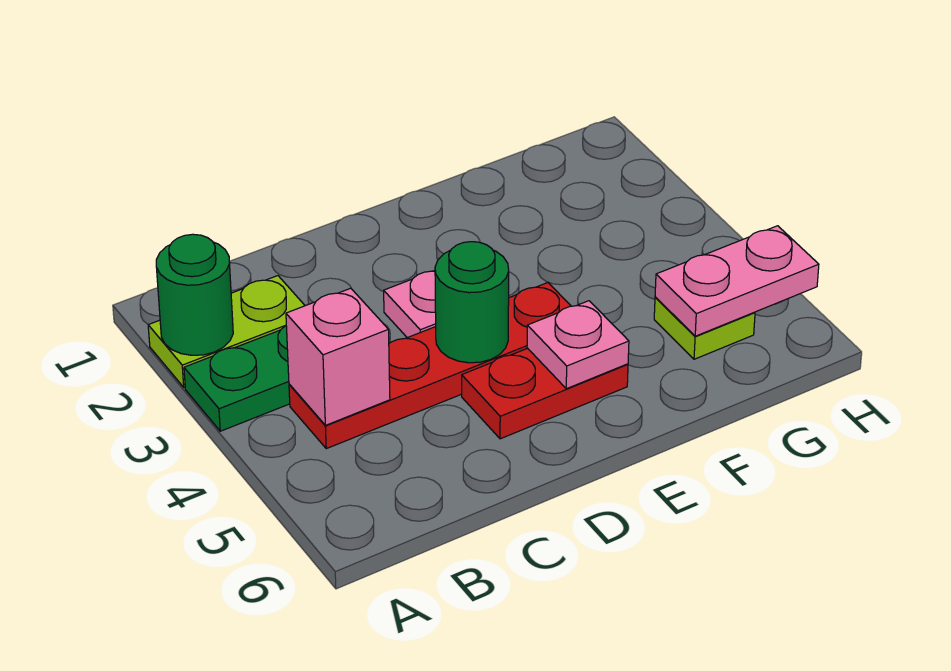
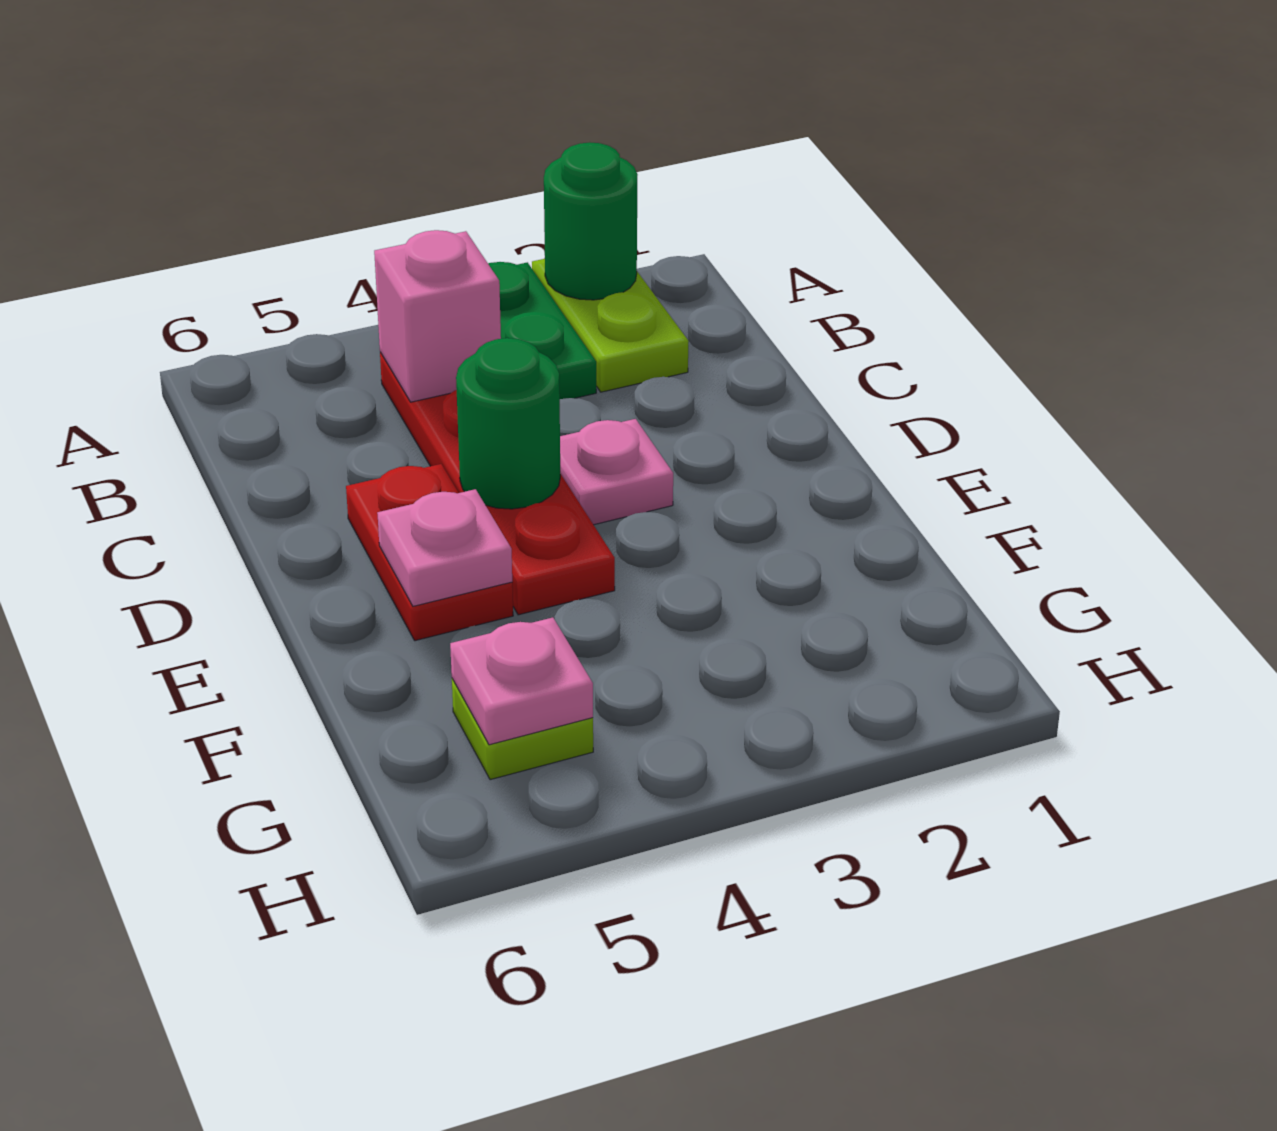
pink plate G5:H5 level 2 -> pink plate G5 level 2

